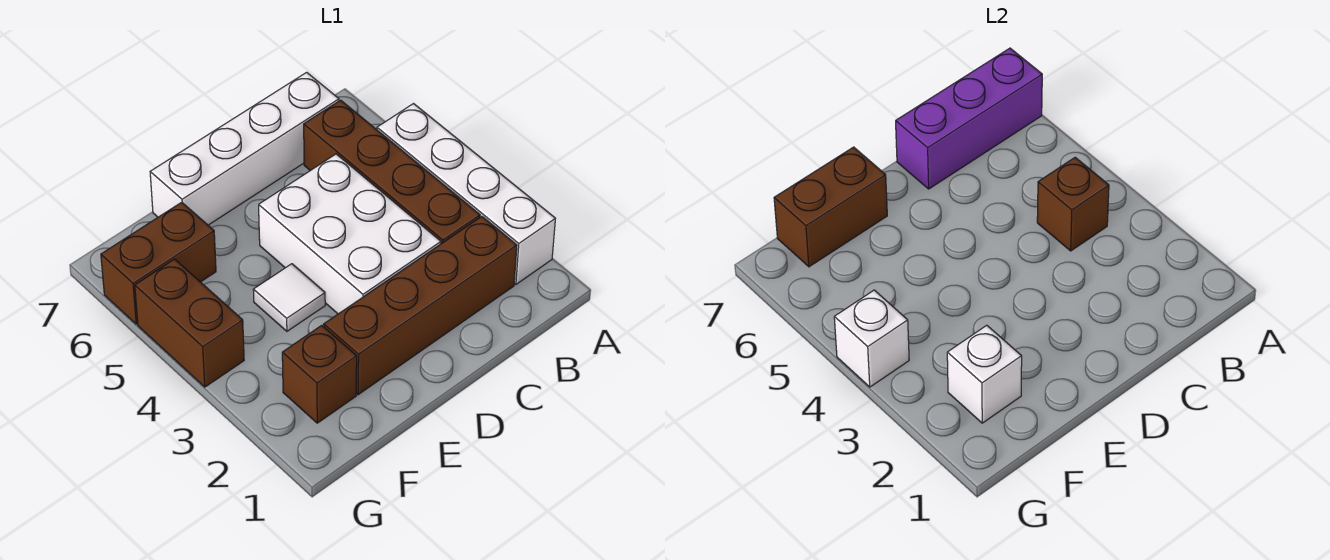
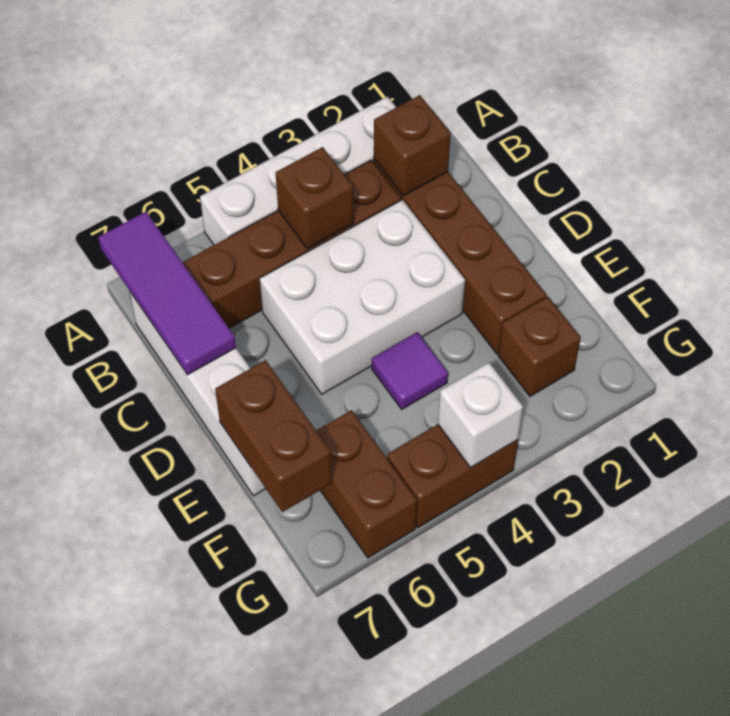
purple brick A7:C7 level 2 -> purple tile A7:C7 level 2
none -> brown brick B2 level 2
white tile E4 level 1 -> purple tile E4 level 1
white brick F2 level 2 -> none

